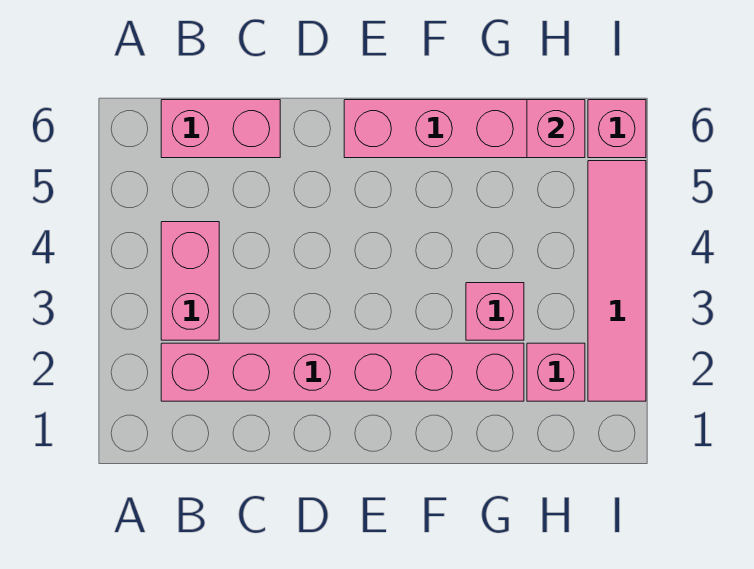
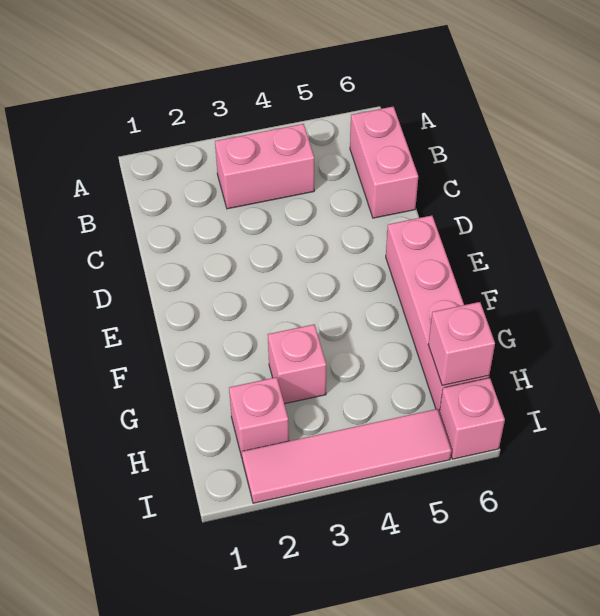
pink brick B2:G2 level 1 -> none

